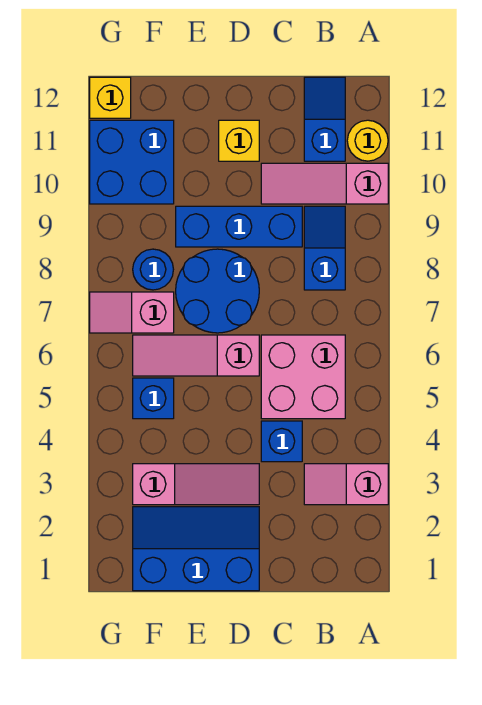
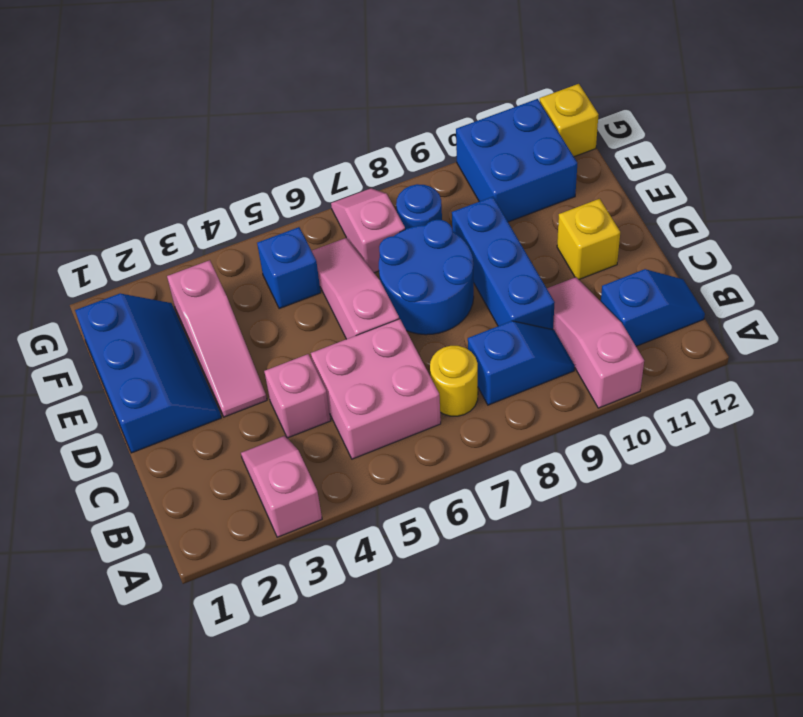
yellow round brick A11 level 1 -> yellow round brick B7 level 1
blue brick C4 level 1 -> pink brick C4 level 1

